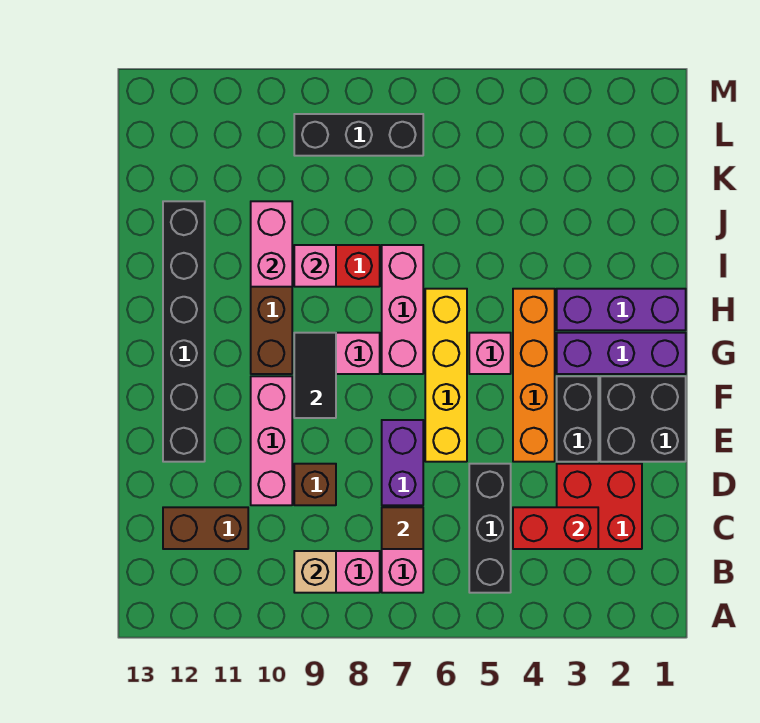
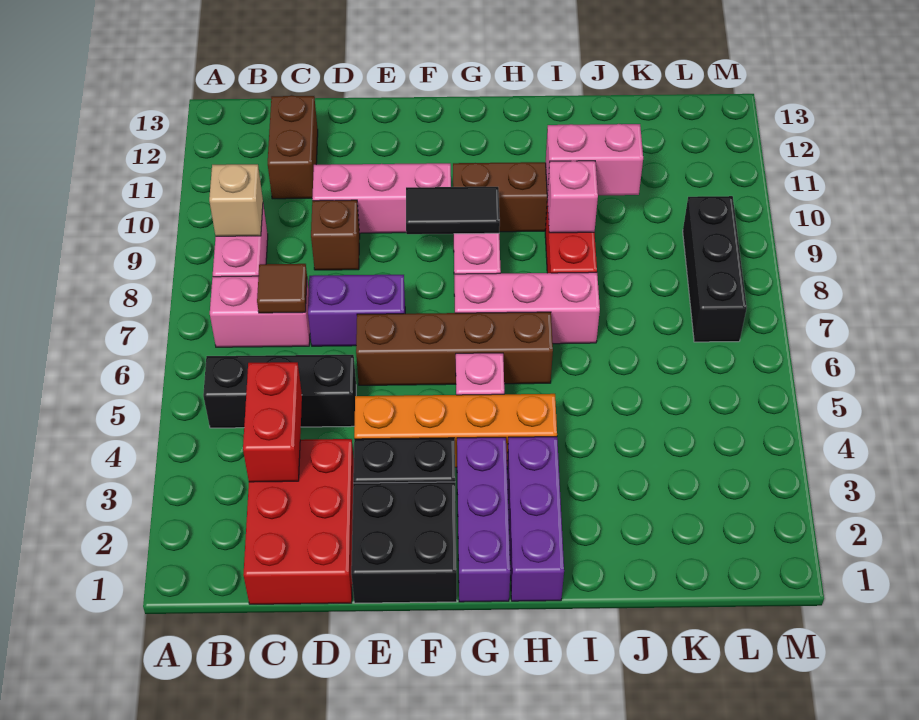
red brick C2:D3 level 1 -> red brick C1:D3 level 1
yellow brick E6:H6 level 1 -> brown brick E6:H6 level 1
black brick E12:J12 level 1 -> none

